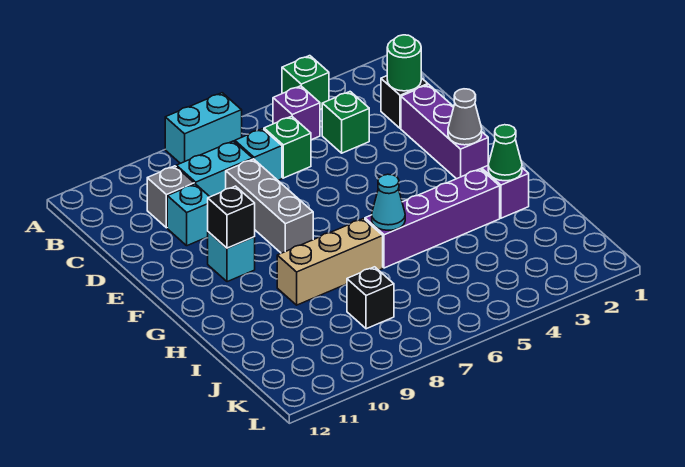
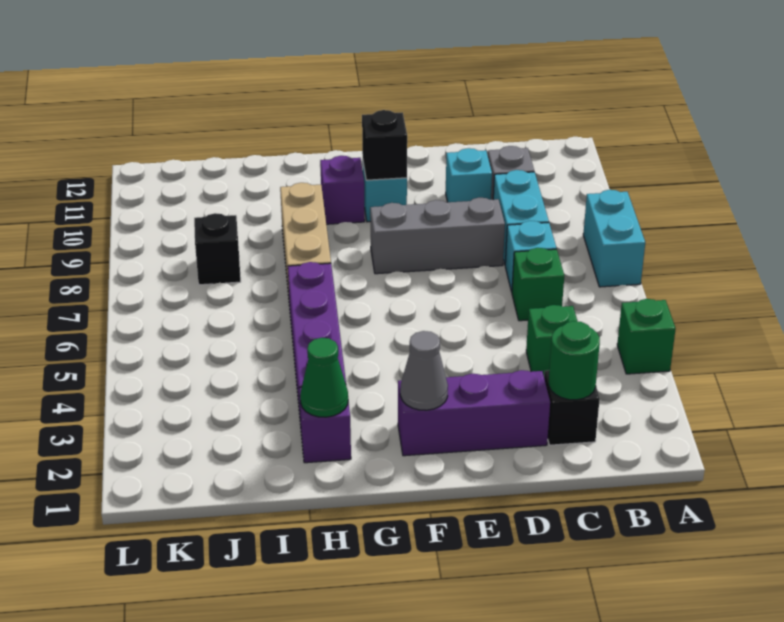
purple brick B5 level 1 -> purple brick G10 level 1
cyan cone H6 level 2 -> none

